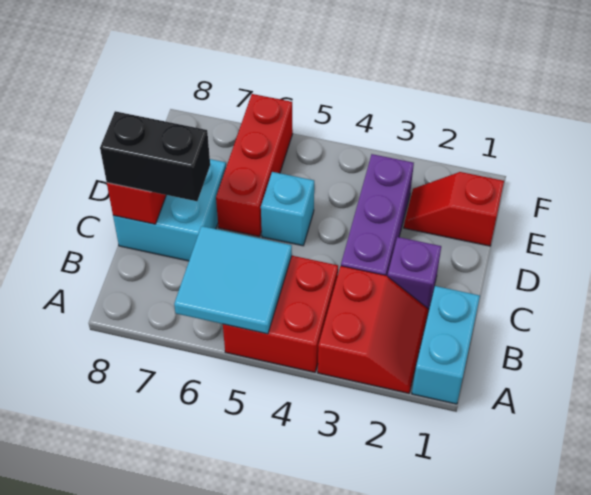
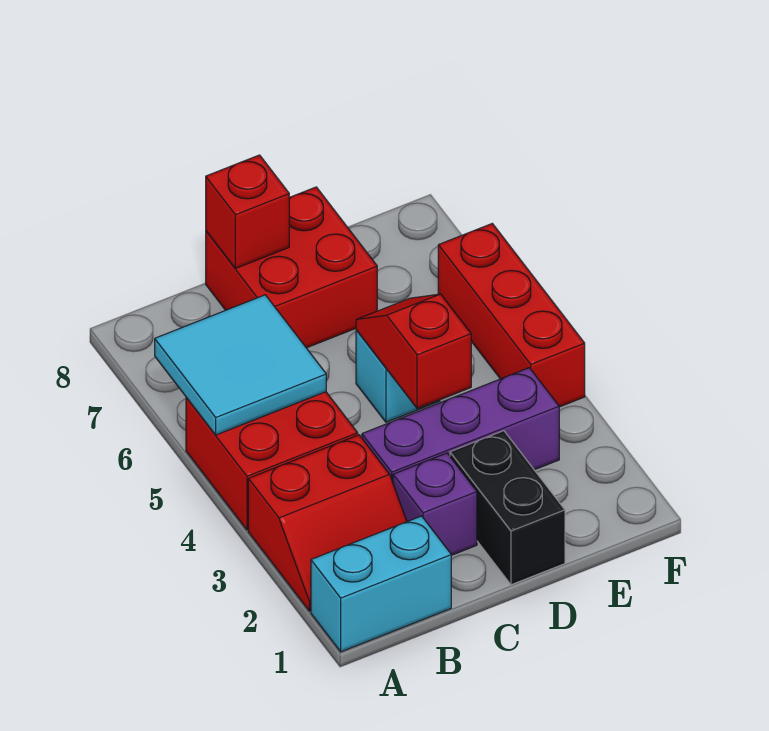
cyan brick C7:D8 level 1 -> red brick C7:D8 level 1
black brick C7:C8 level 3 -> black brick D1:D2 level 1
red brick D6:F6 level 1 -> red brick F4:F6 level 1
red slope E1:E2 level 1 top 1 -> red slope D4:D5 level 2 top 4

